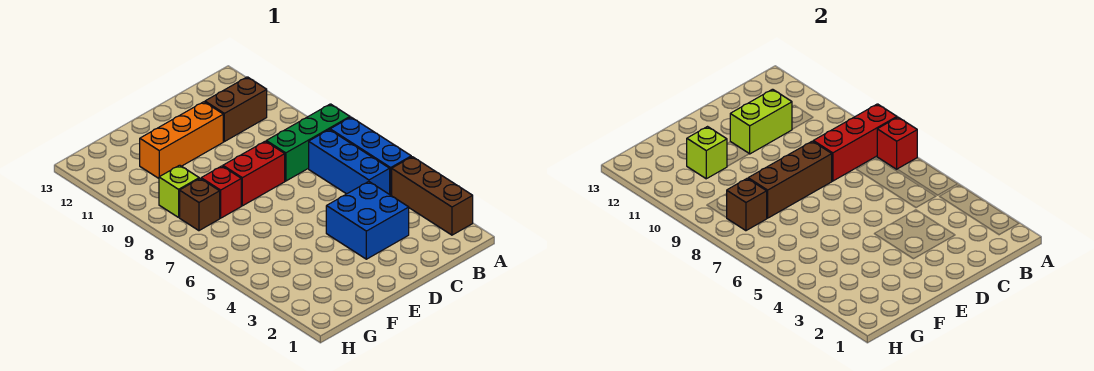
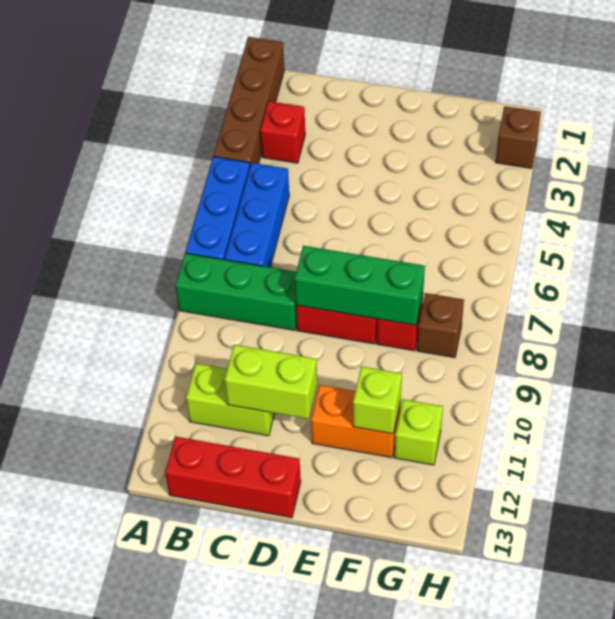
brown brick A2:A4 level 1 -> brown brick A1:A4 level 1
red brick A7 level 2 -> red brick B3 level 1
red brick A8:C8 level 2 -> red brick B13:D13 level 1
brown brick B11:C11 level 1 -> lime brick B11:C11 level 1
blue brick C3:D4 level 1 -> none
brown brick D8:F8 level 2 -> green brick D8:F8 level 2
orange brick D11:F11 level 1 -> orange brick E11:F11 level 1
brown brick G8 level 2 -> brown brick H2 level 1
lime brick G9 level 1 -> lime brick G11 level 1

